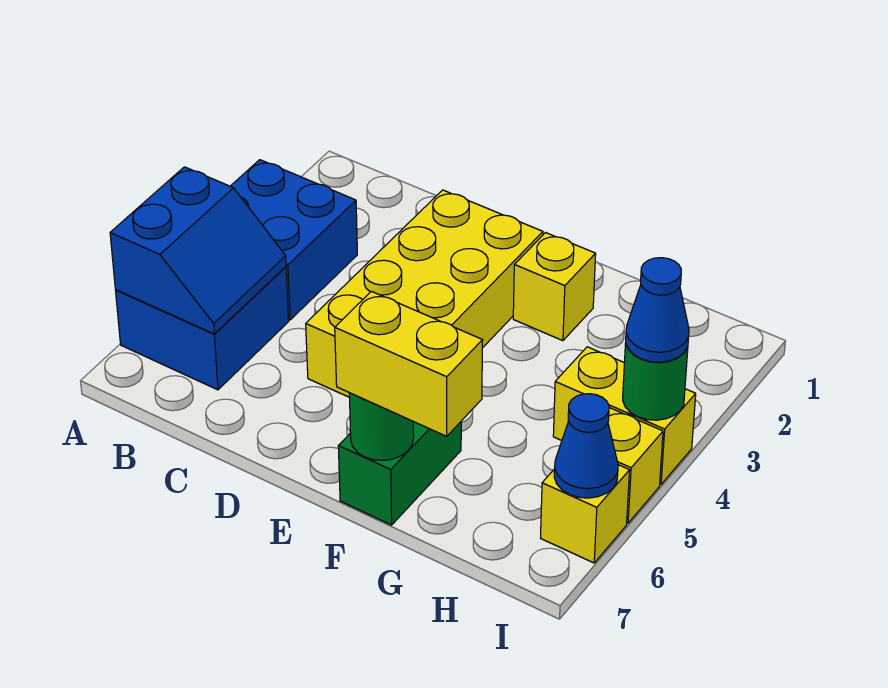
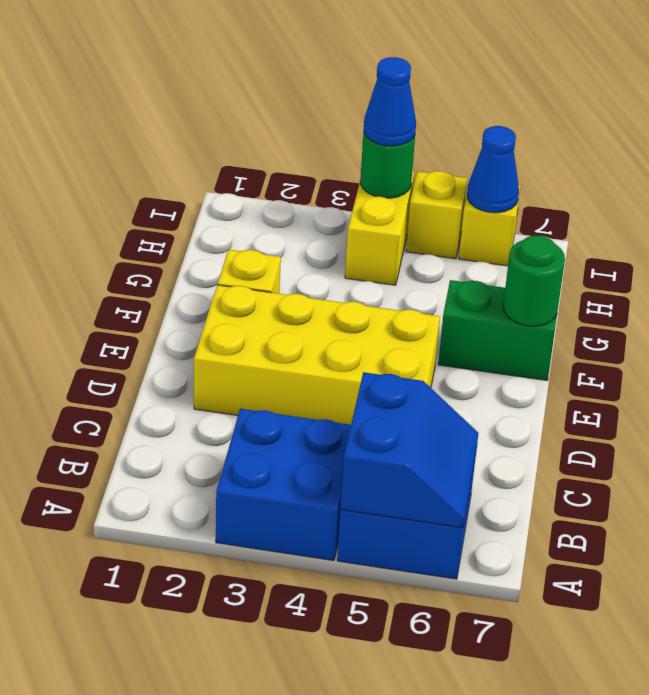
blue slope A5:B6 level 2 top A -> blue slope A5:B6 level 2 top 5
yellow brick F7:G7 level 3 -> none

